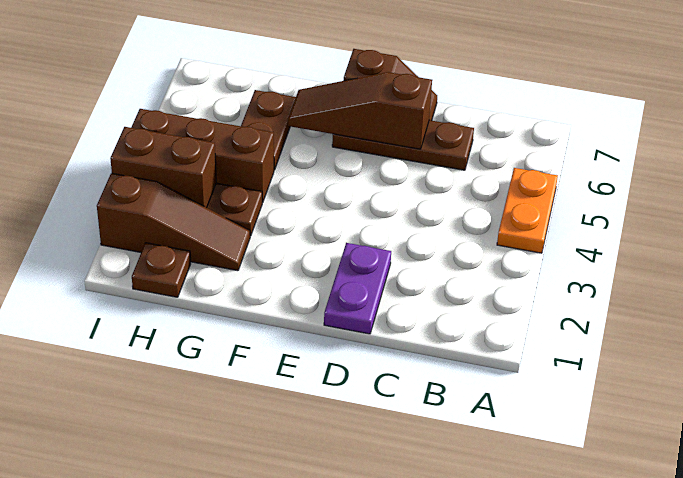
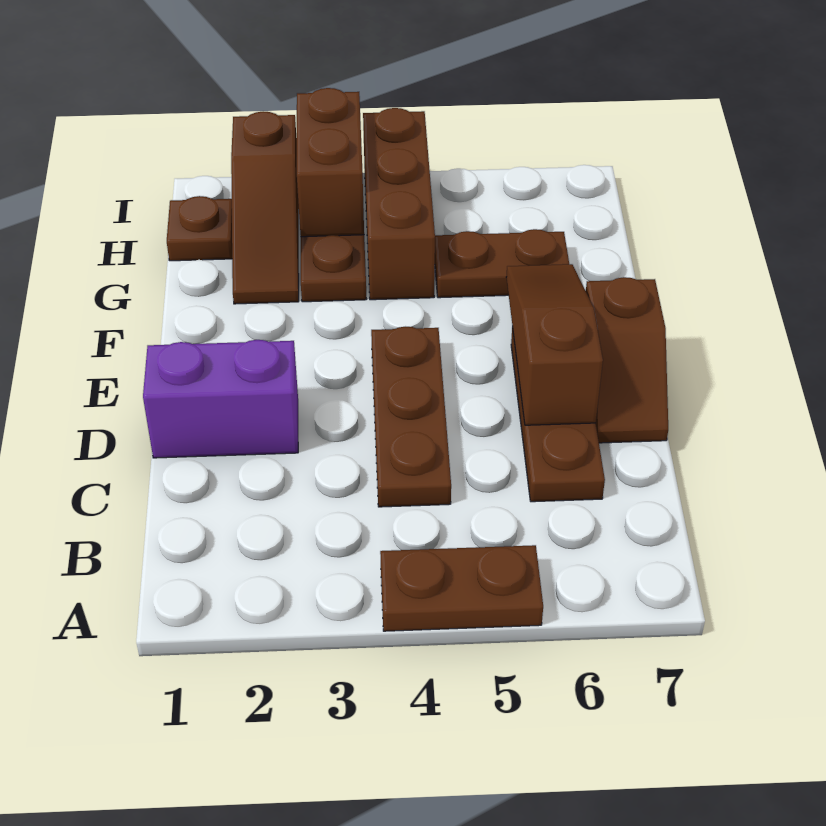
orange plate A4:A5 level 1 -> brown plate A4:A5 level 1
none -> brown plate C4:E4 level 1
purple plate D1:D2 level 1 -> purple brick D1:D2 level 1

